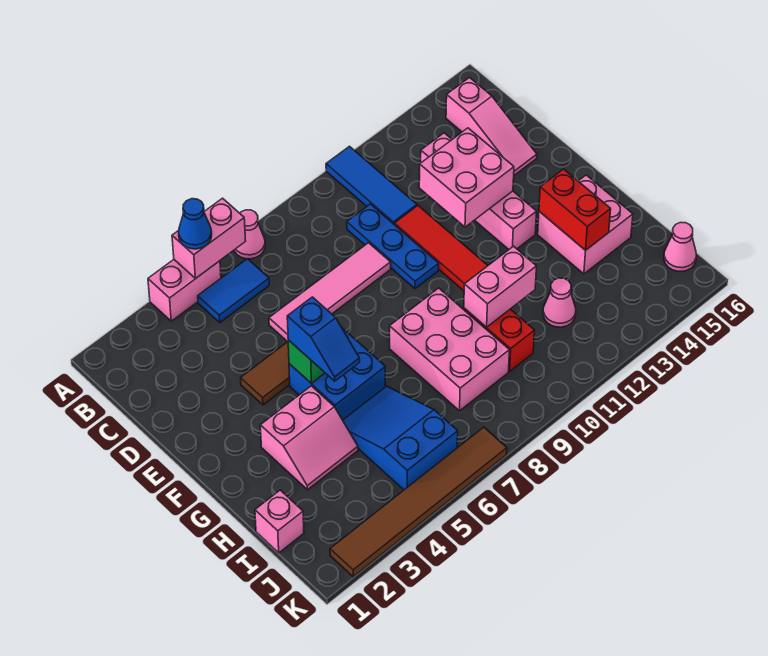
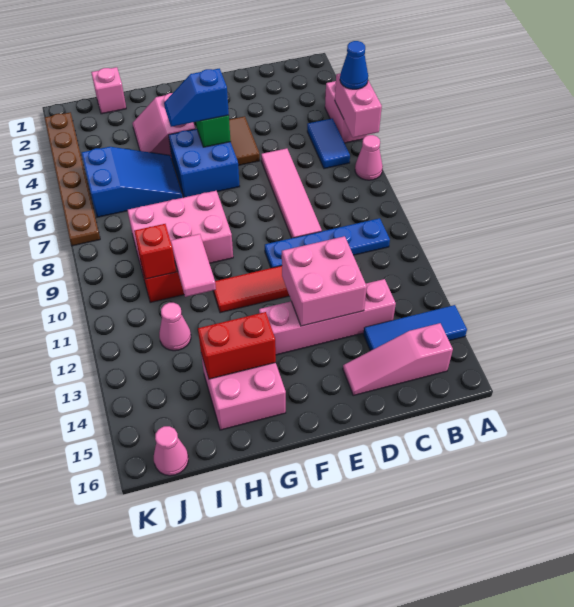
blue tile A11:C11 level 1 -> blue tile A14:C14 level 1
blue plate C10:E10 level 1 -> blue plate B10:E10 level 1
pink brick H10:H11 level 2 -> pink tile H10:H11 level 2
none -> red brick I10 level 2
brown tile K2:K7 level 1 -> brown plate K2:K7 level 1

